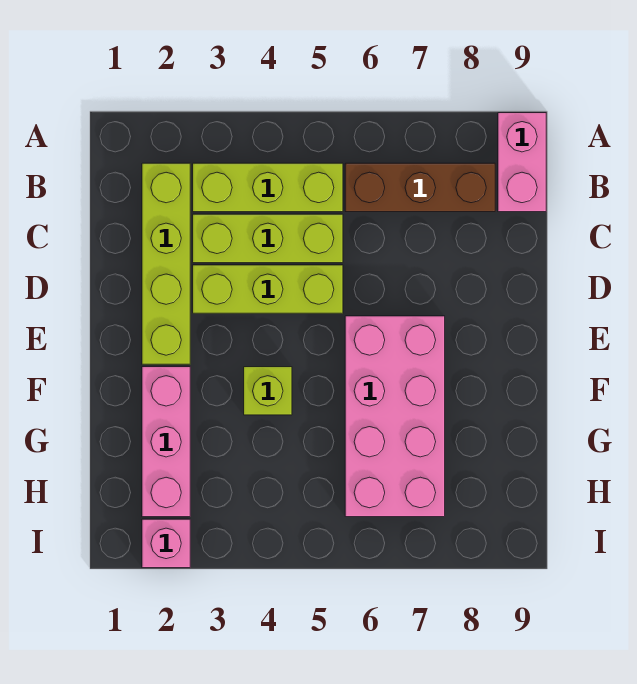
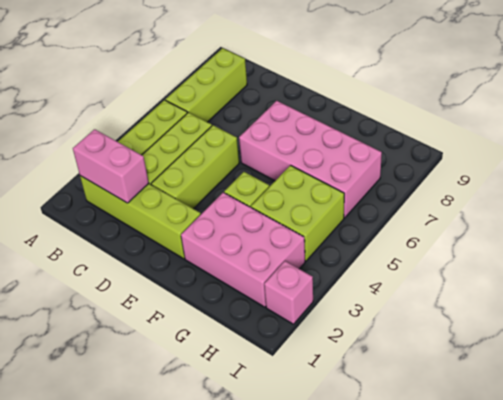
pink brick A9:B9 level 1 -> pink brick B2:C2 level 2
brown brick B6:B8 level 1 -> lime brick B6:B8 level 1
pink brick F2:H2 level 1 -> pink brick F2:H3 level 1
none -> lime brick G4:H5 level 1

